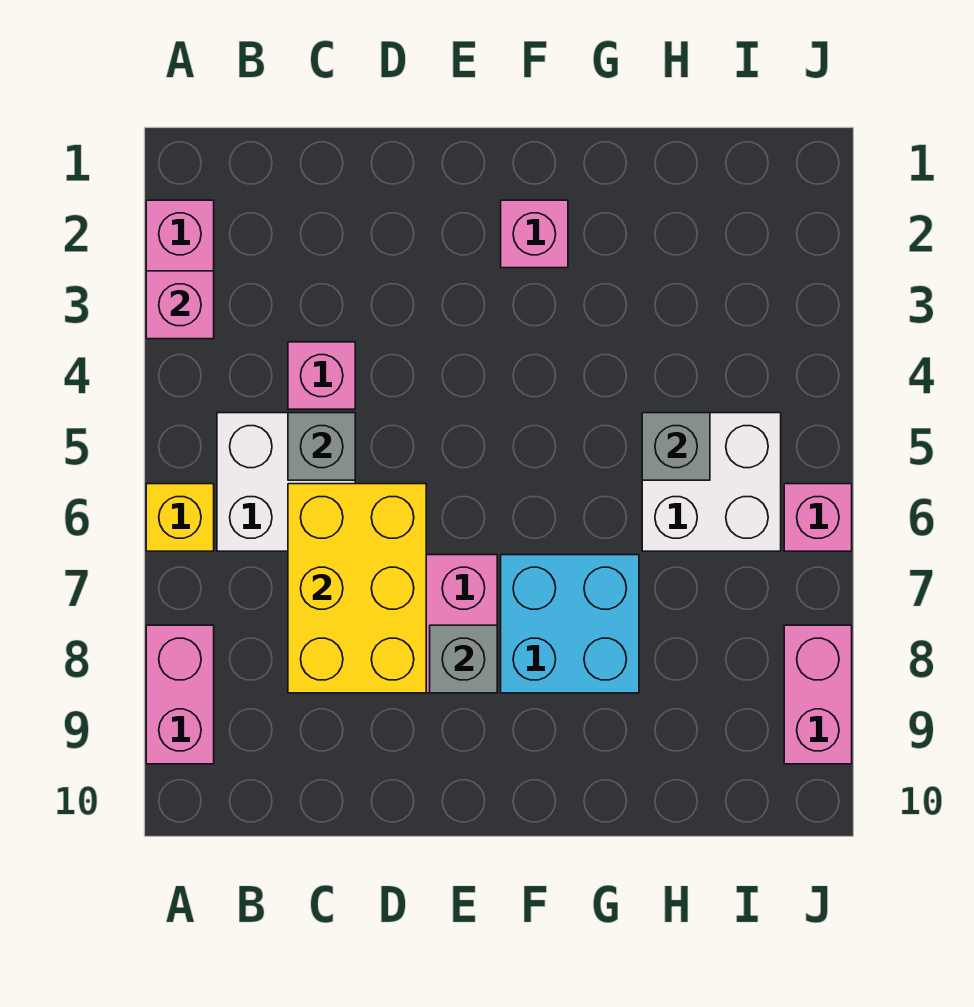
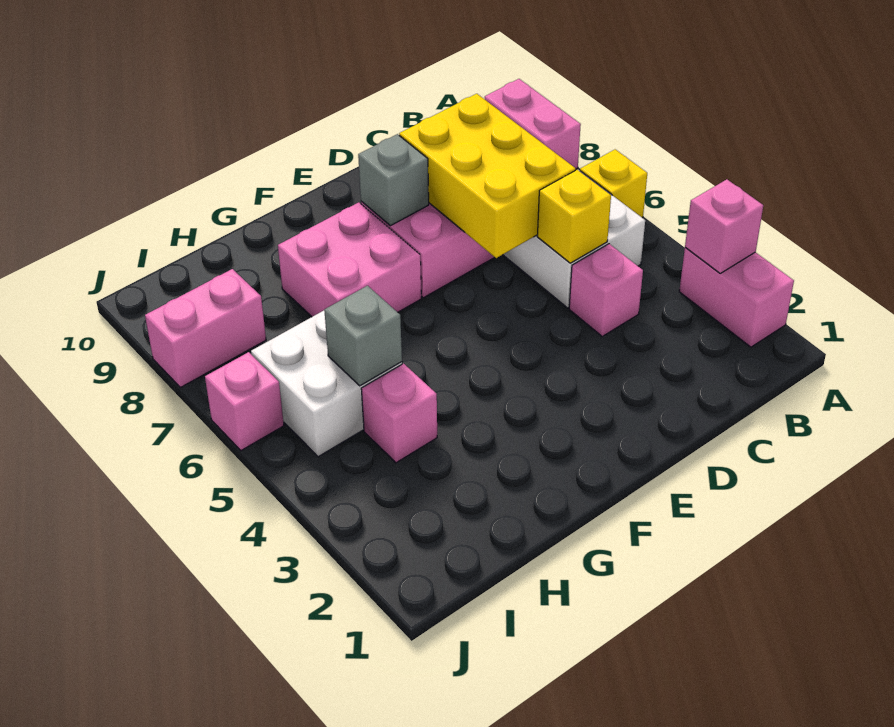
grey brick C5 level 2 -> yellow brick C5 level 2
pink brick F2 level 1 -> pink brick H4 level 1
cyan brick F7:G8 level 1 -> pink brick F7:G8 level 1
pink brick J8:J9 level 1 -> pink brick I8:J8 level 1

